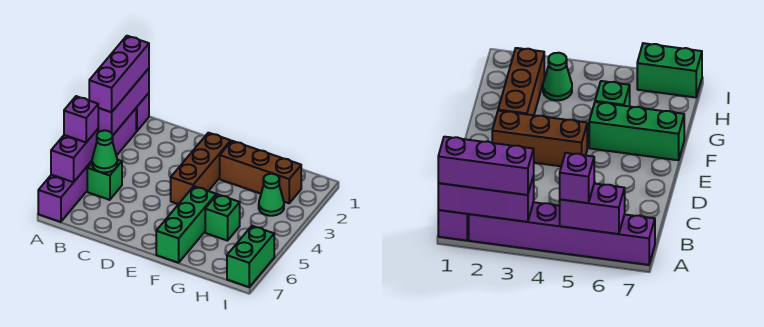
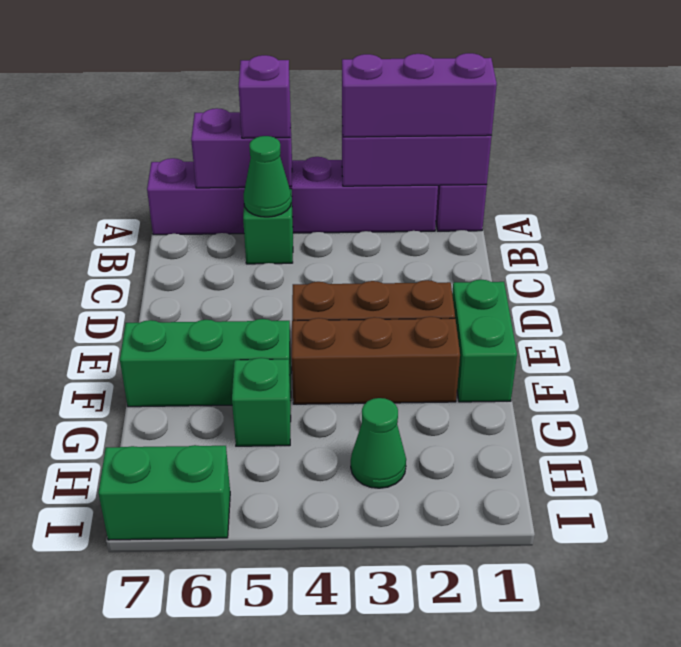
none -> green brick E1:F1 level 1
brown brick F2:H2 level 1 -> brown brick F2:F4 level 1

